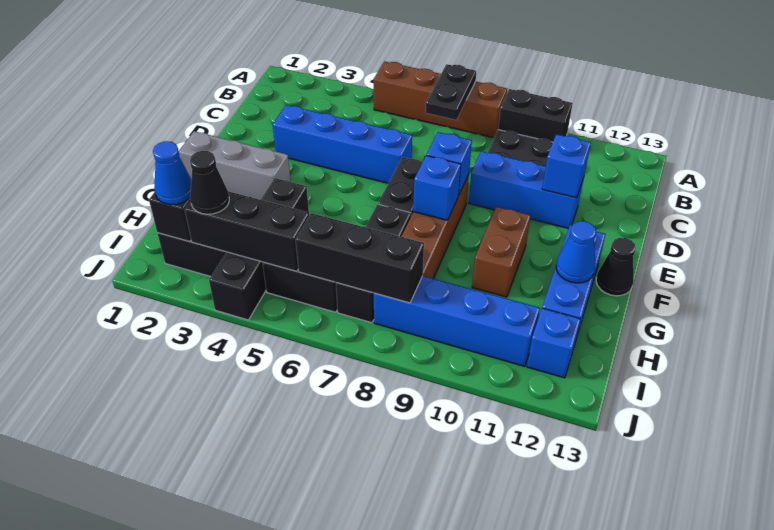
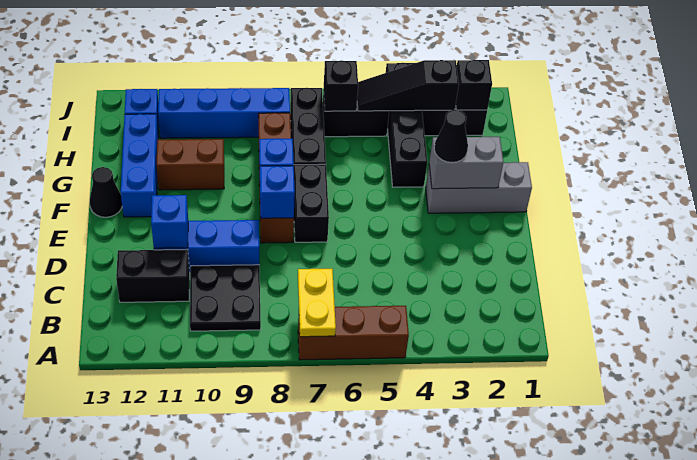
brown brick A5:A8 level 1 -> brown brick A5:A7 level 1
black plate A7:B7 level 2 -> yellow plate A7:B7 level 2
black brick A9:A10 level 1 -> black brick C11:C12 level 1
blue brick D3:D6 level 1 -> none
none -> grey brick F2:F3 level 2
brown brick F10:G10 level 1 -> brown brick G10:G11 level 1
blue cone G12 level 2 -> none
blue cone I2 level 3 -> none
black brick I3:I5 level 2 -> black slope I3:I5 level 2 top 3
black cone I3 level 3 -> black cone F3 level 3
black brick I6:I8 level 2 -> black brick I6 level 2

